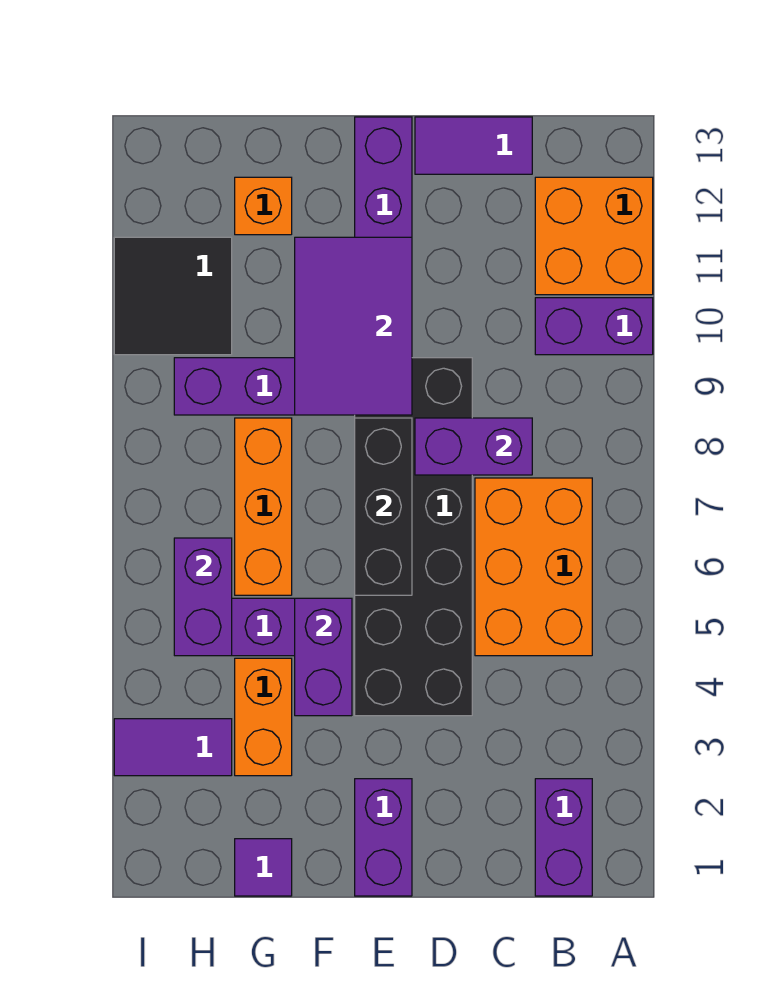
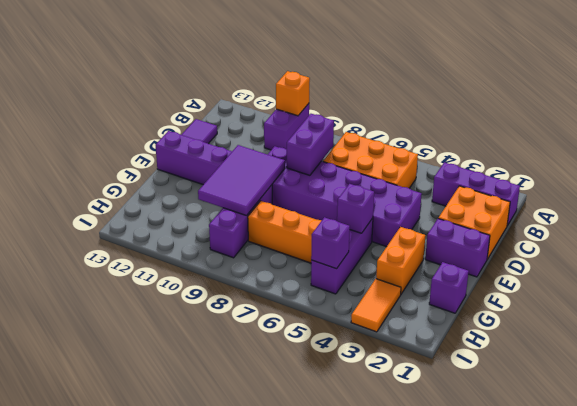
orange brick A11:B12 level 1 -> orange brick C1:D2 level 1
purple brick B1:B2 level 1 -> purple brick B1:B3 level 1
black brick D4:E9 level 1 -> purple brick D4:E9 level 1
black brick E6:E8 level 2 -> none
purple tile E9:F11 level 2 -> purple tile E9:G10 level 2
purple brick F4:F5 level 2 -> purple brick F5 level 2
purple tile G1 level 1 -> purple brick G1 level 1
orange brick G3:G4 level 1 -> orange brick F3:G3 level 1
orange brick G12 level 1 -> orange brick A10 level 2
purple tile H3:I3 level 1 -> orange tile H3:I3 level 1
purple brick H5:H6 level 2 -> purple brick H5 level 2
black tile H10:I11 level 1 -> none

